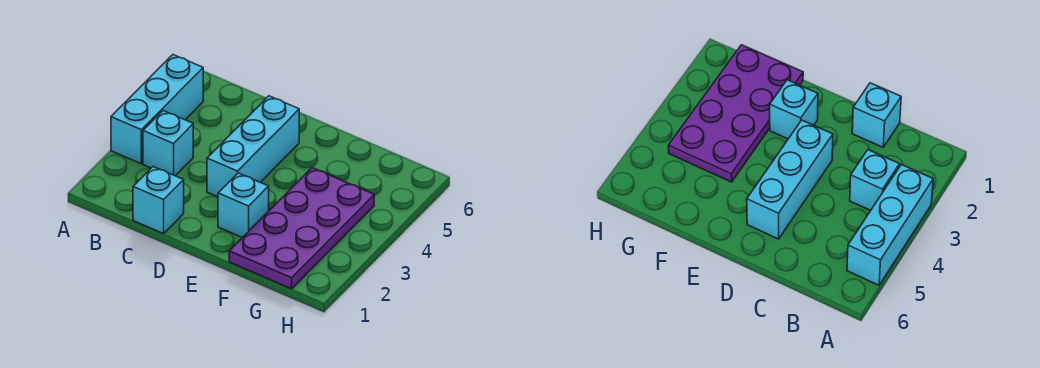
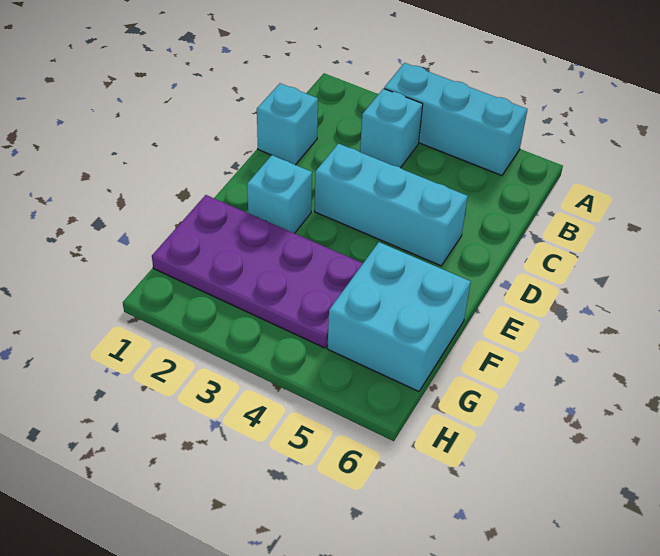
none -> cyan brick F5:G6 level 1

